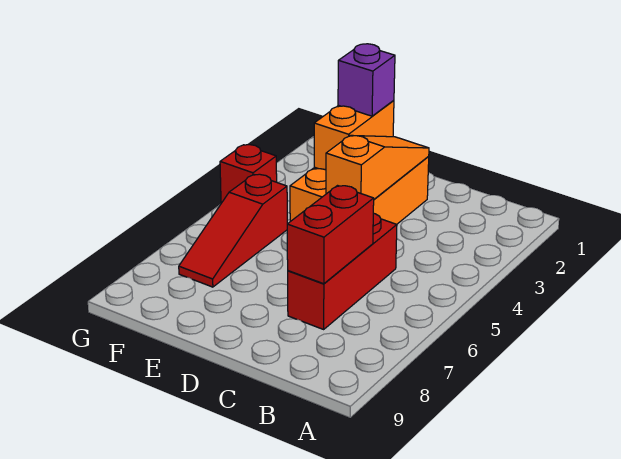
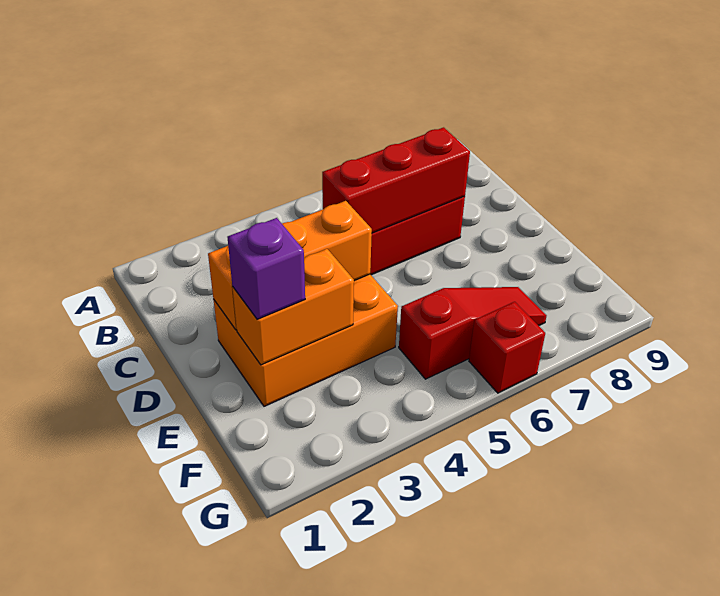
red brick C6:C7 level 2 -> red brick C5:C7 level 2
orange slope D2:D4 level 2 top 4 -> orange brick D2:D4 level 2
red brick G4 level 1 -> red brick G6 level 1

